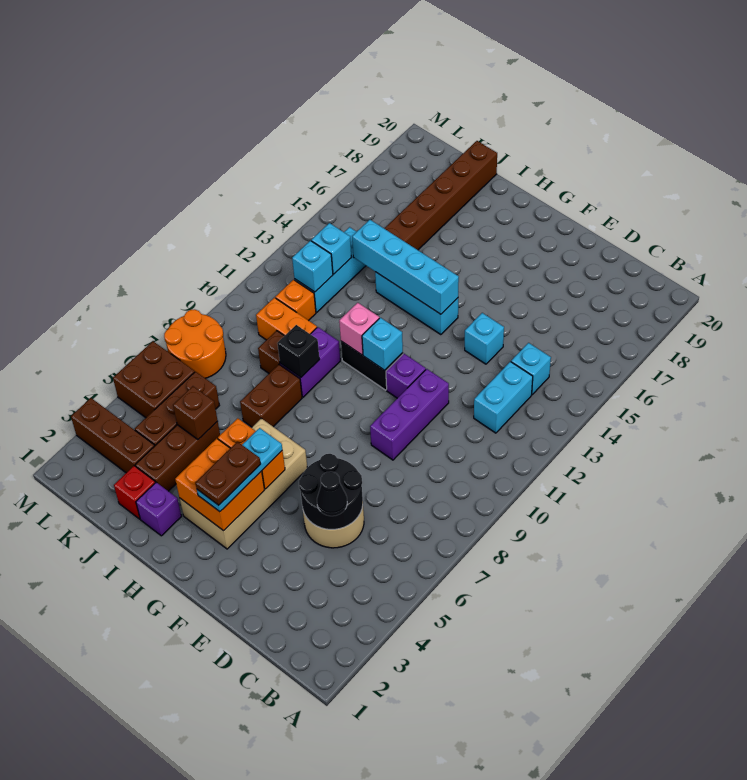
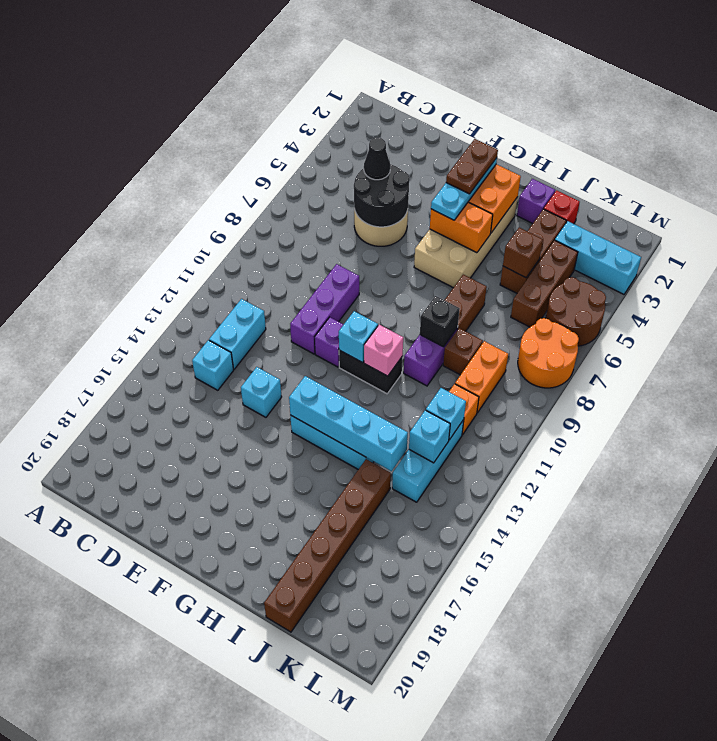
orange brick J10:K10 level 1 -> orange brick K9:K10 level 1
brown brick K3:M3 level 1 -> cyan brick K3:M3 level 1
brown brick L5:M6 level 1 -> brown round brick L5:M6 level 1

